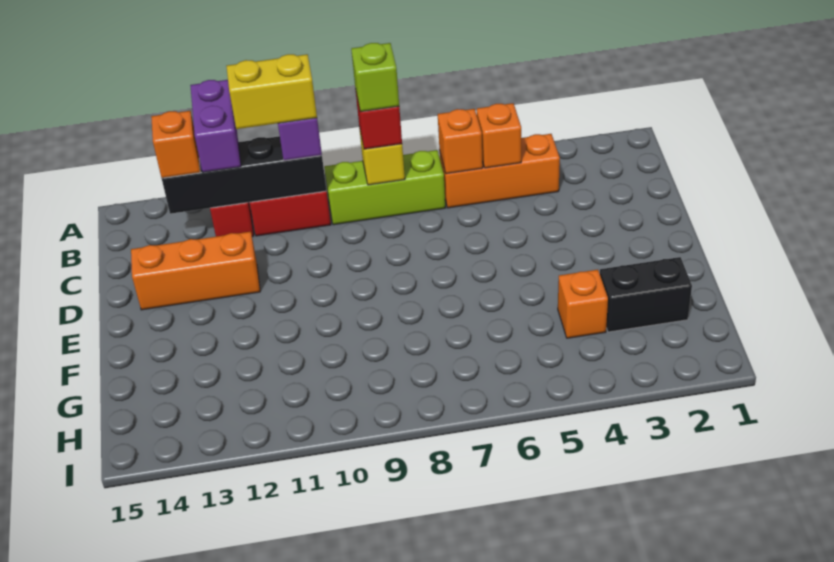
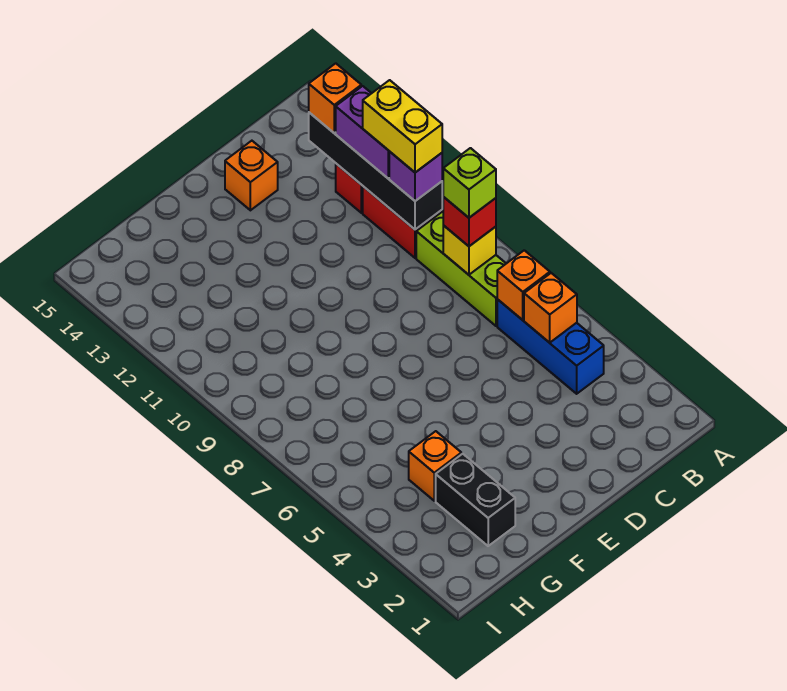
purple brick A12:B12 level 3 -> purple brick B11:B12 level 3
orange brick B4:B6 level 1 -> blue brick B4:B6 level 1
orange brick D12:D14 level 1 -> orange brick D14 level 1

